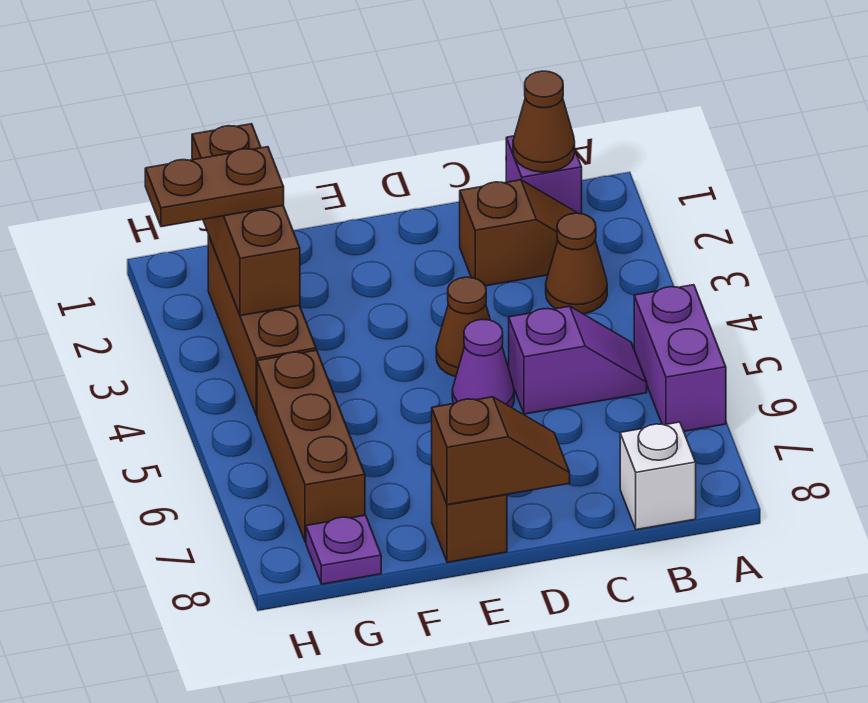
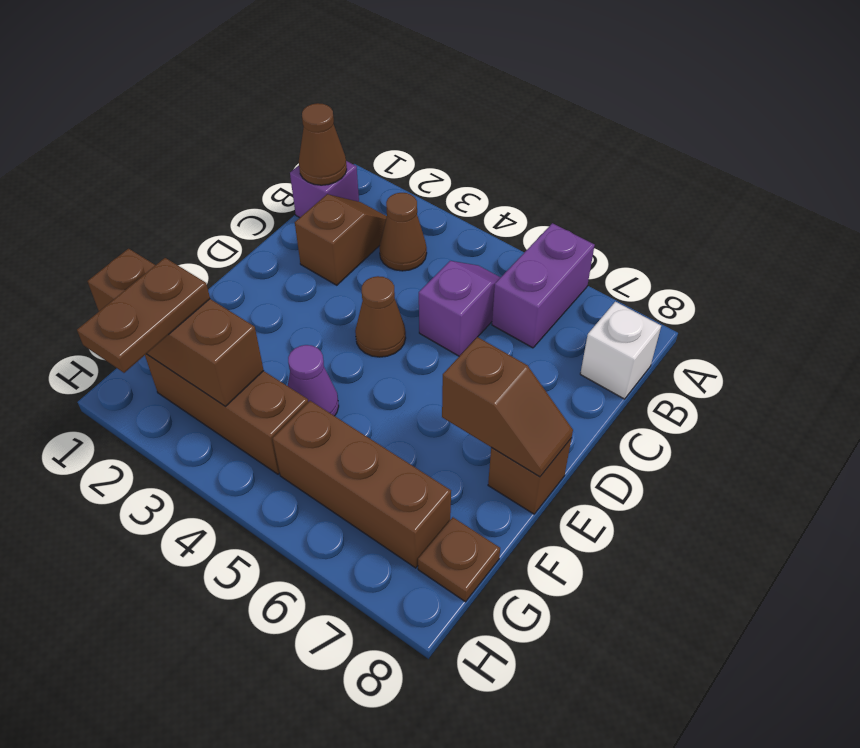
purple brick A5:A6 level 1 -> purple brick A6:B6 level 1
purple cone D5 level 1 -> purple cone F4 level 1
brown slope D8:E8 level 2 top E -> brown slope E7:E8 level 2 top 7
purple plate G8 level 1 -> brown plate G8 level 1

